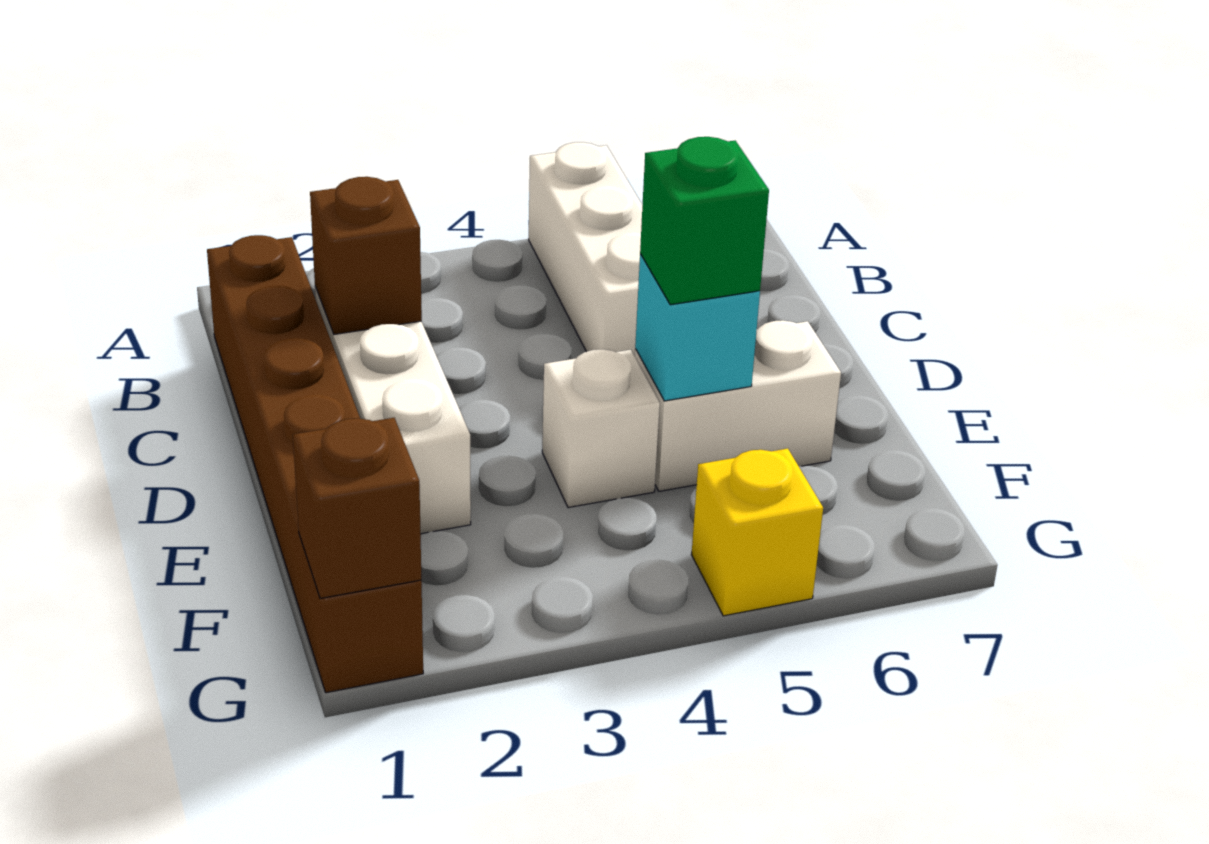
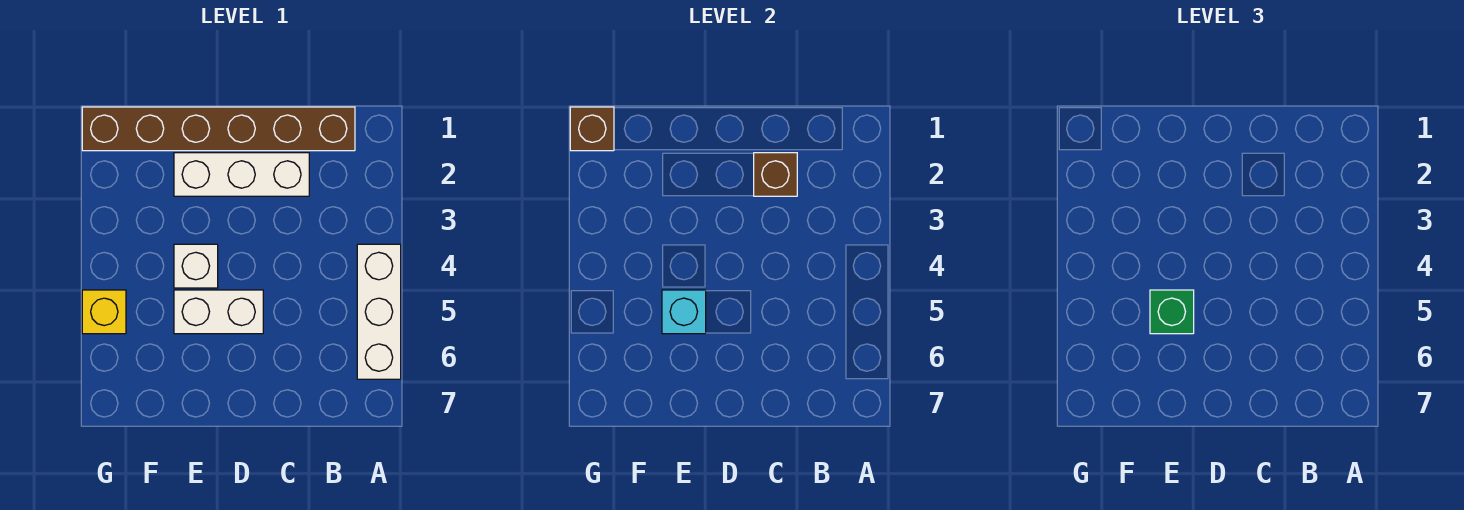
white brick A5:C5 level 1 -> white brick A4:A6 level 1
white brick E5:E6 level 1 -> white brick D5:E5 level 1

